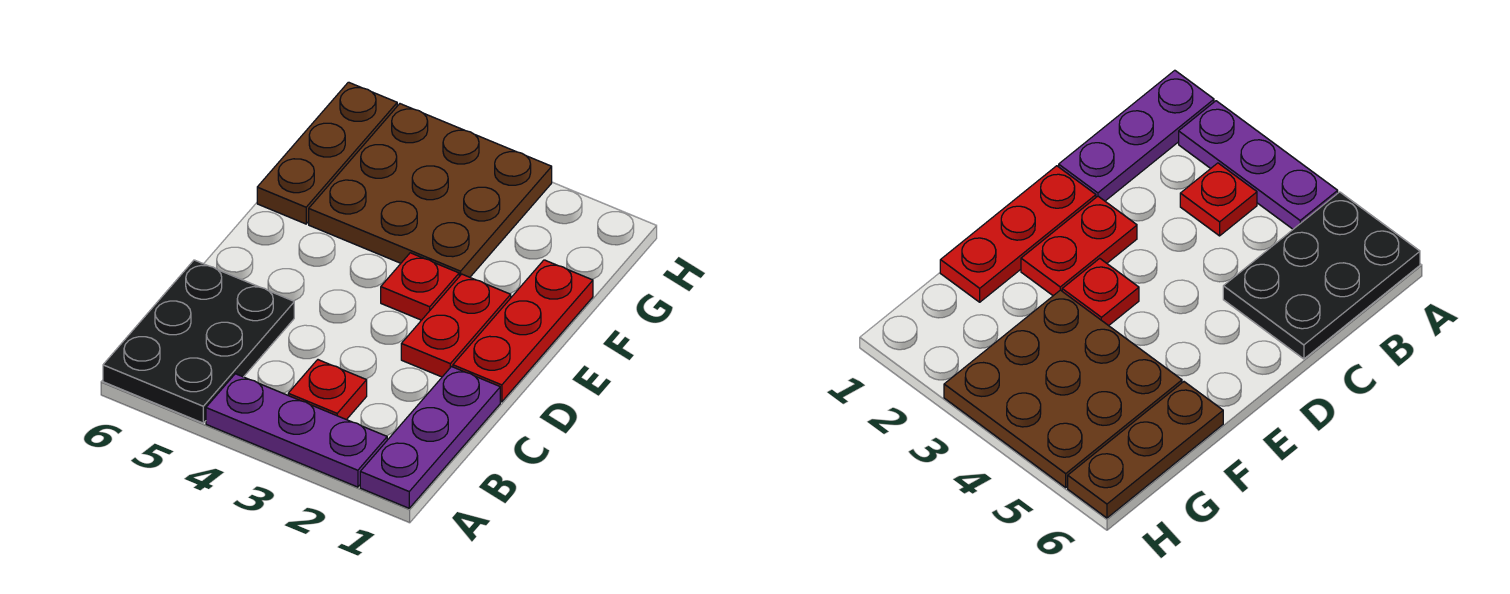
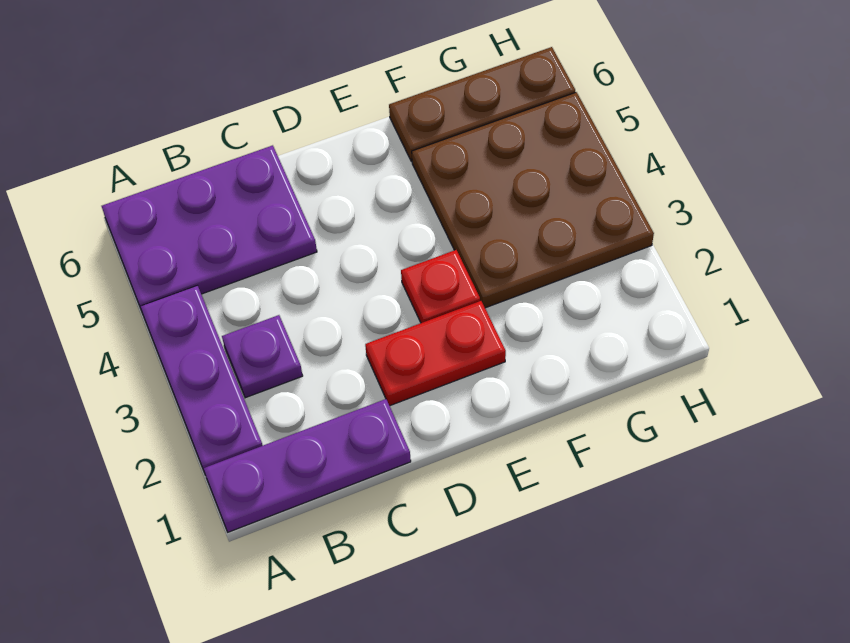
black plate A5:C6 level 1 -> purple plate A5:C6 level 1
red plate B3 level 1 -> purple plate B3 level 1
red plate D1:F1 level 1 -> none

